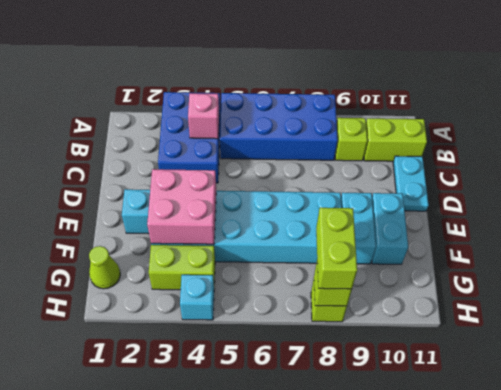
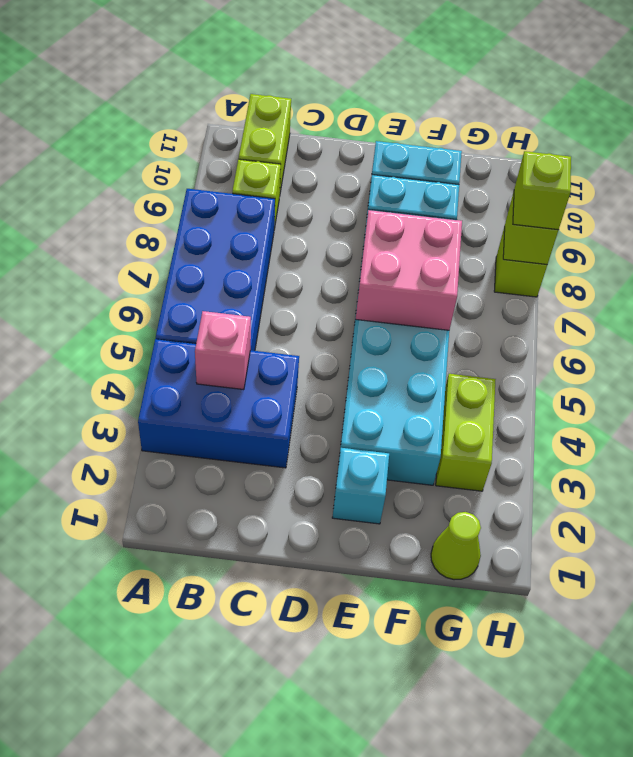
cyan plate C11:D11 level 1 -> none
pink brick E3:F4 level 2 -> pink brick E6:F7 level 2
lime brick G8:H8 level 3 -> lime brick H8 level 3
cyan brick H4 level 1 -> none

